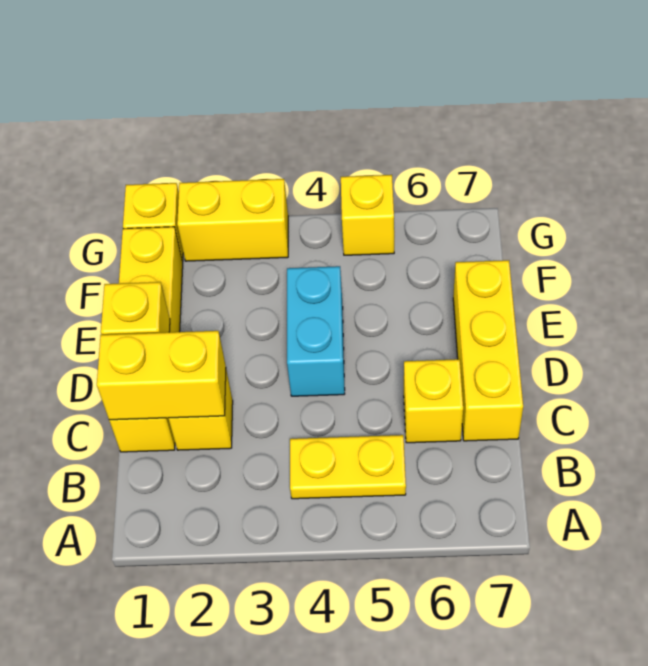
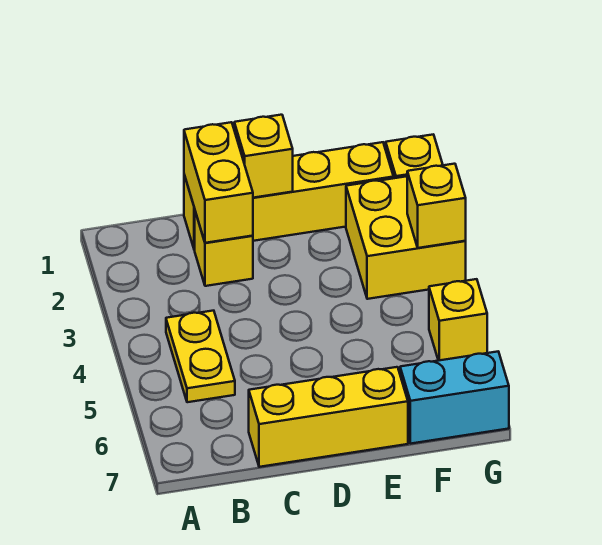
yellow brick C6 level 1 -> yellow brick G3 level 2
cyan brick D4:E4 level 1 -> cyan brick F7:G7 level 1
yellow brick G2:G3 level 1 -> yellow brick F2:G3 level 1

